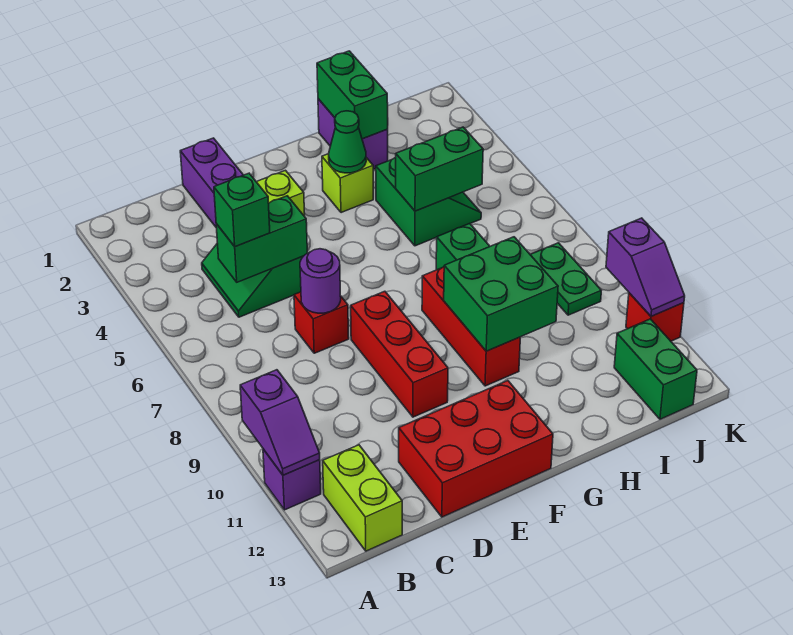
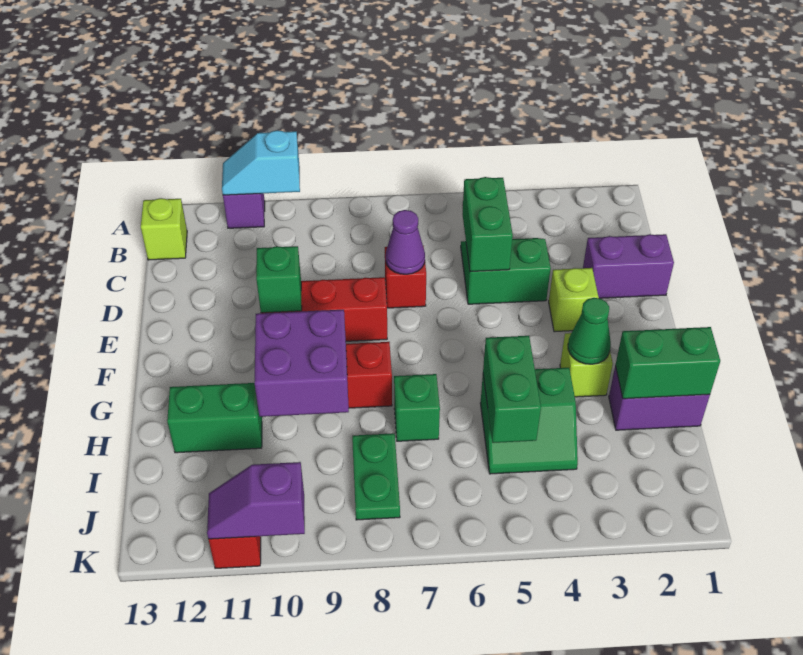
purple slope A10:A11 level 2 top 10 -> cyan slope A10:A11 level 2 top 10
lime brick B12:B13 level 1 -> lime brick B13 level 1
green brick C5 level 3 -> green brick E10 level 2
purple round brick D7 level 2 -> purple cone D7 level 2
red brick D12:F13 level 1 -> none
green brick G9:H10 level 2 -> purple brick G9:H10 level 2
green plate J8:J9 level 1 -> green plate I8:J8 level 1
green brick J12:J13 level 1 -> green brick H11:H12 level 1

